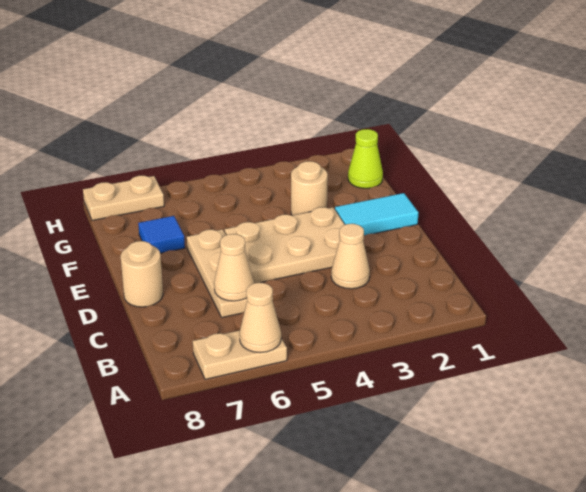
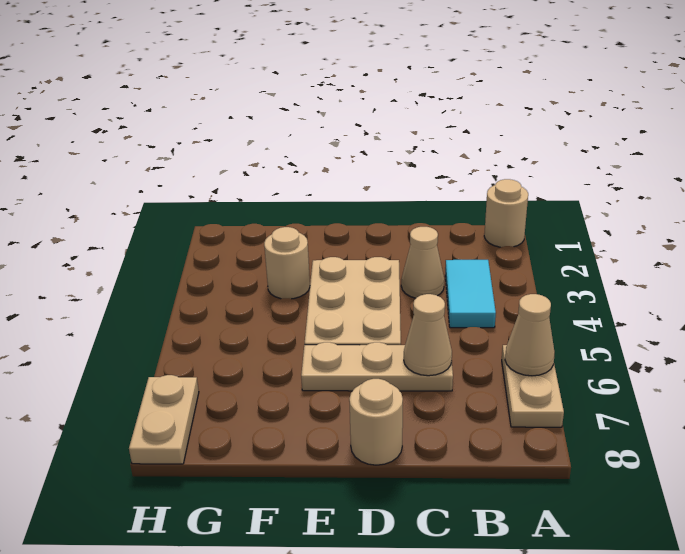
none -> tan round brick A1 level 1
cyan tile E1:E2 level 1 -> cyan tile B3:B4 level 1
blue tile F7 level 1 -> none
lime cone G1 level 1 -> none

